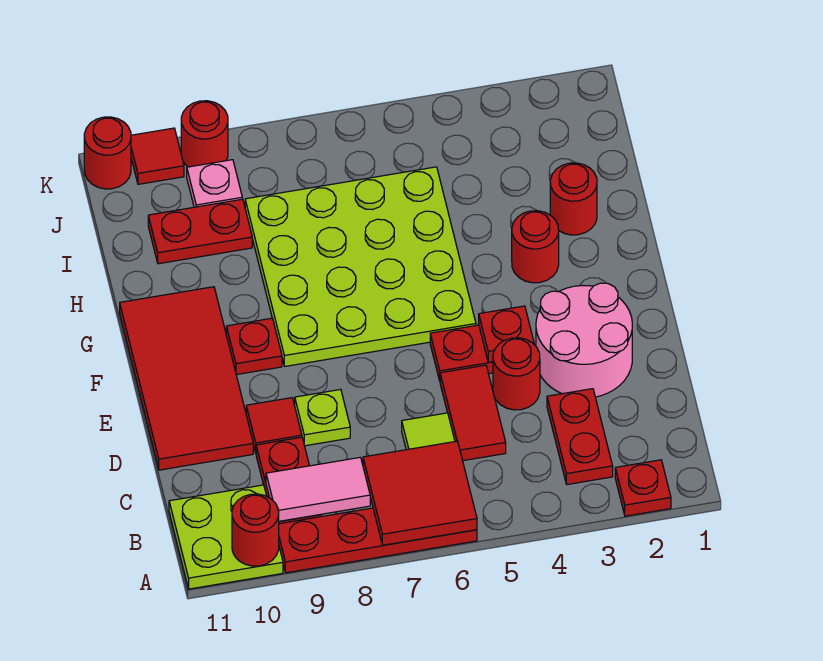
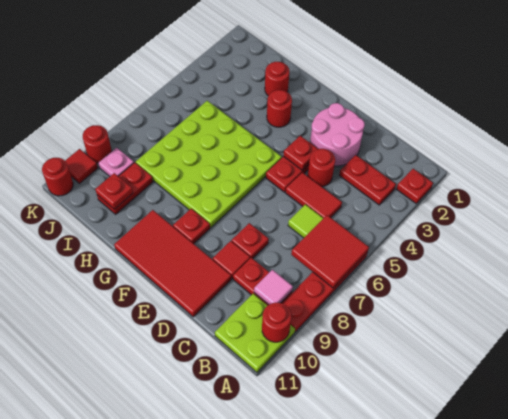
pink tile B8:B9 level 2 -> pink tile B9 level 2
lime plate D8 level 1 -> red plate D8 level 1
none -> red plate I10 level 2

